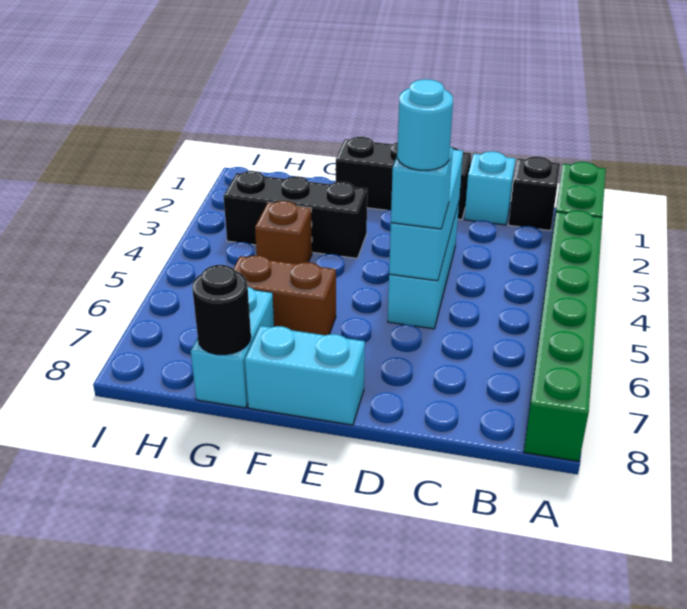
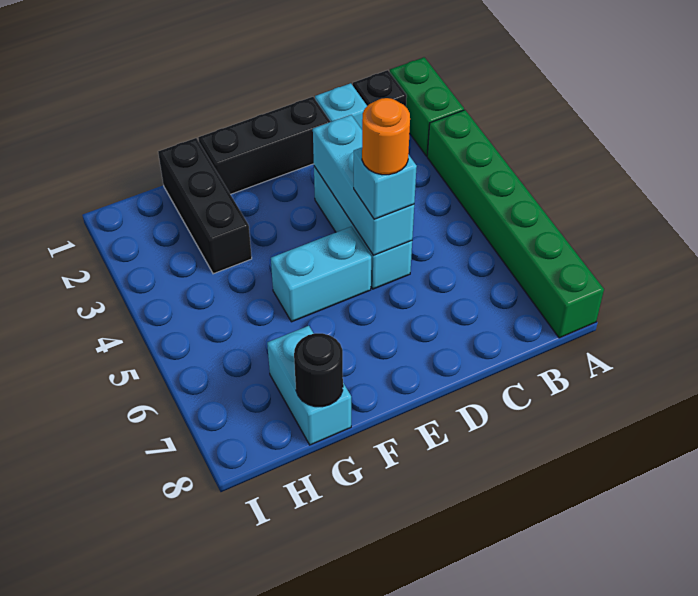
cyan round brick D5 level 4 -> orange round brick D5 level 4
cyan brick E8:F8 level 1 -> cyan brick E5:F5 level 1
black brick F3:H3 level 1 -> black brick G1:G3 level 1
brown brick F6:G6 level 1 -> none
brown brick G4 level 1 -> none

